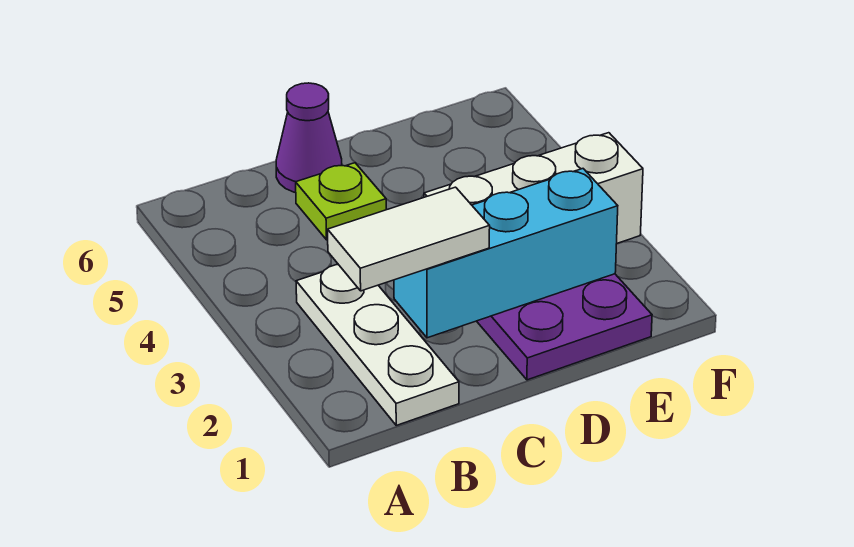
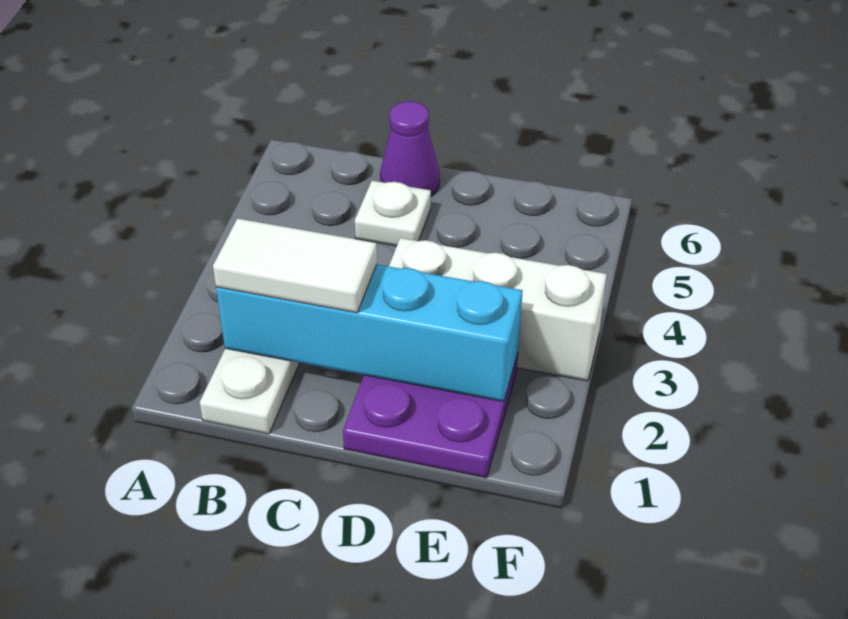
cyan brick C2:E2 level 2 -> cyan brick B2:E2 level 2
lime plate C5 level 1 -> white plate C5 level 1

